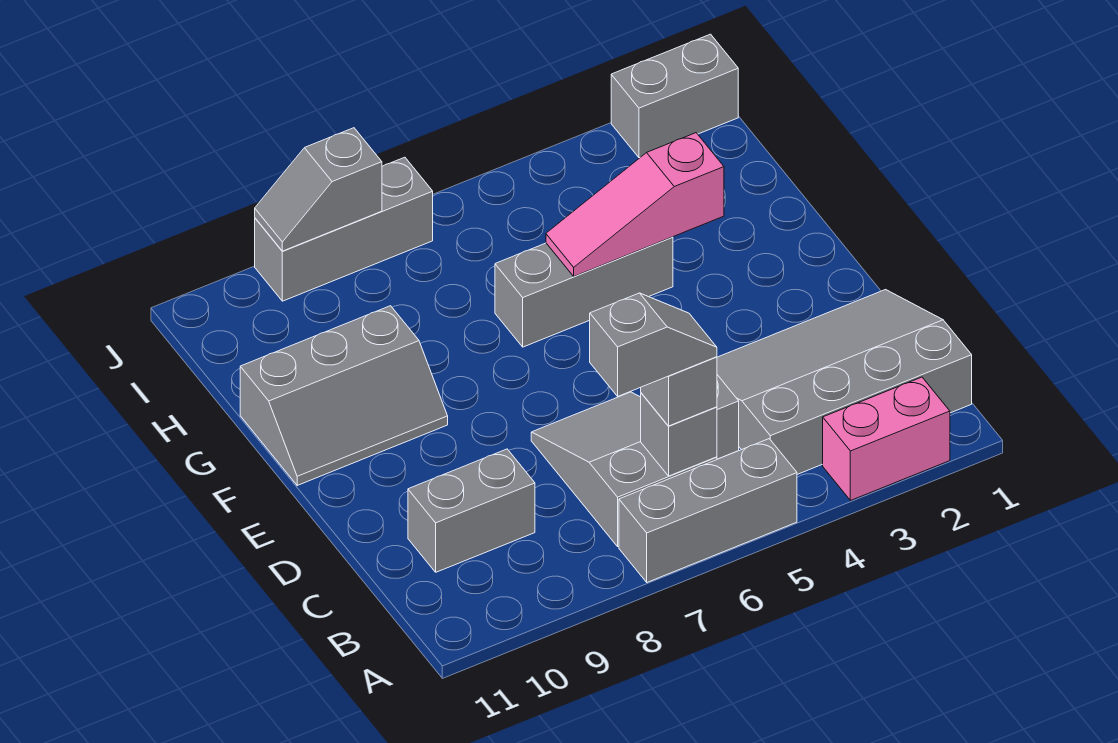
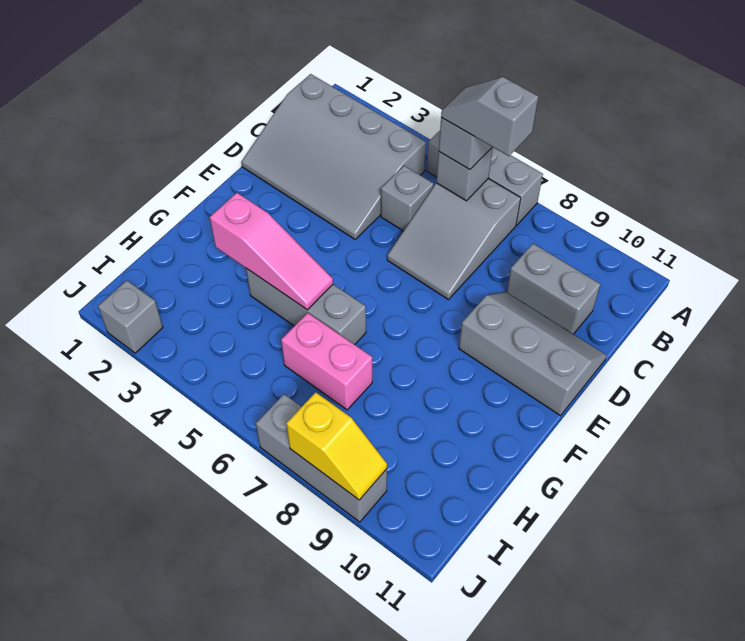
pink brick A2:A3 level 1 -> pink brick H6:H7 level 1
grey slope F9:G11 level 1 top G -> grey slope D9:E11 level 1 top E
grey brick J1:J2 level 1 -> grey brick J2 level 1
grey slope J8:J9 level 2 top 8 -> yellow slope J8:J9 level 2 top 8

